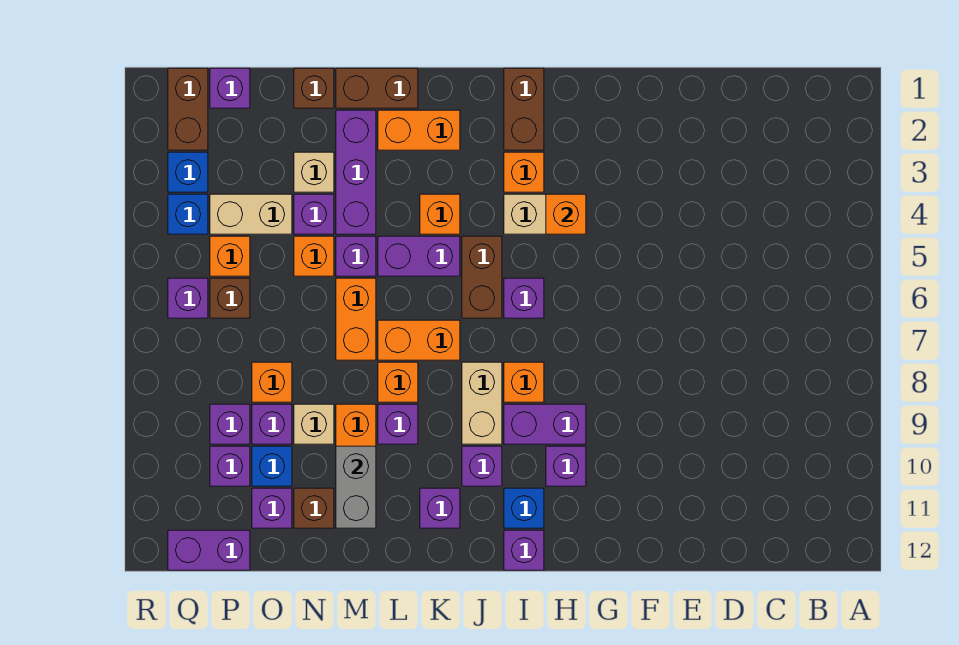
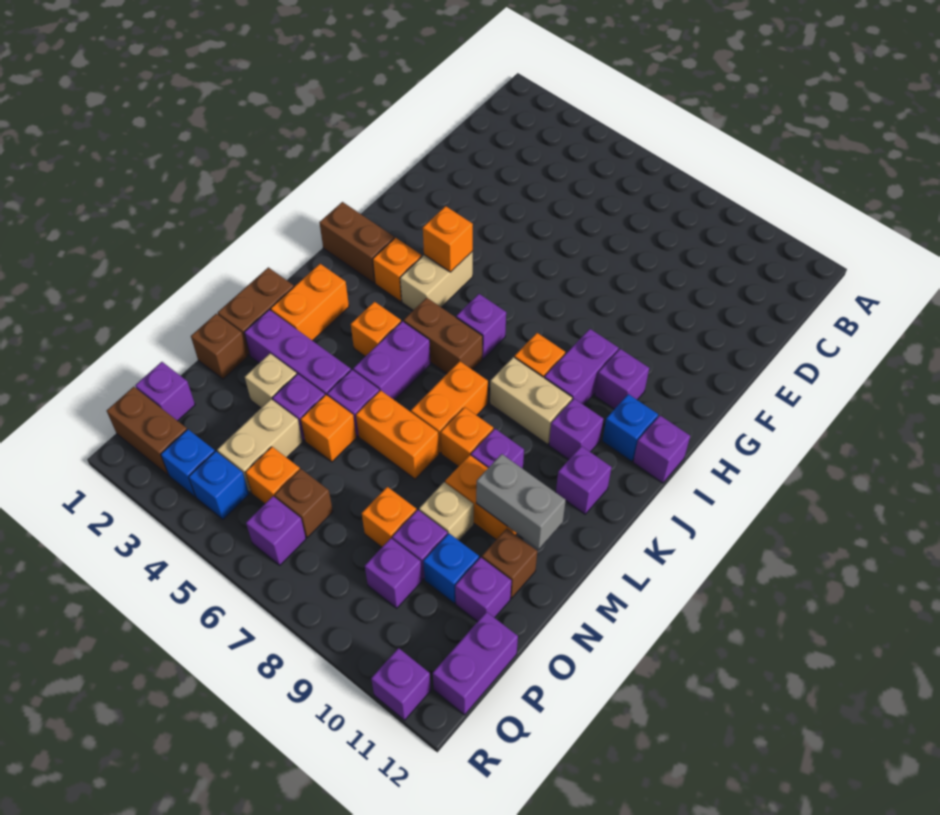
purple brick P10 level 1 -> purple brick R11 level 1

